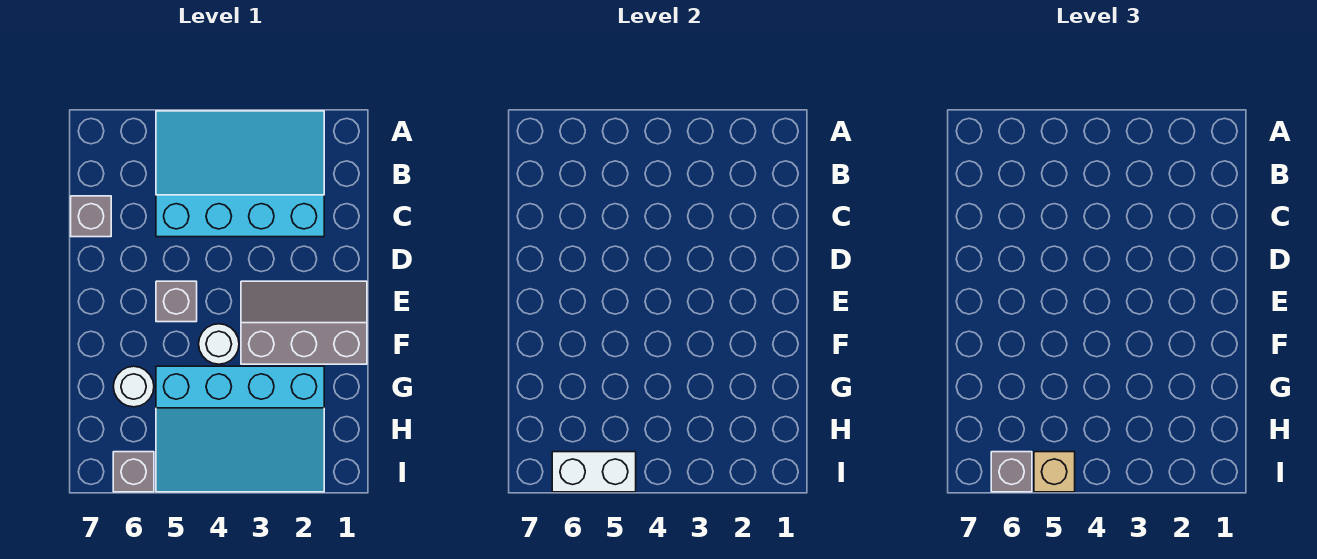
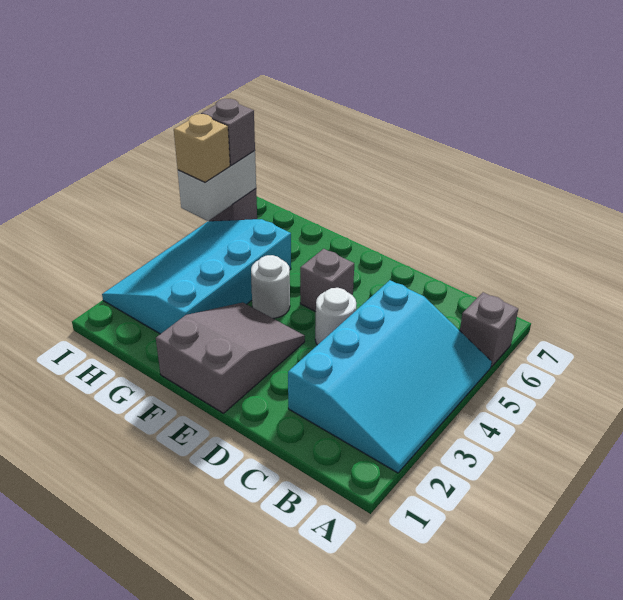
grey brick C7 level 1 -> grey brick A6 level 1
grey slope E1:F3 level 1 top F -> grey slope E1:F3 level 1 top 1
white round brick G6 level 1 -> white round brick D4 level 1

